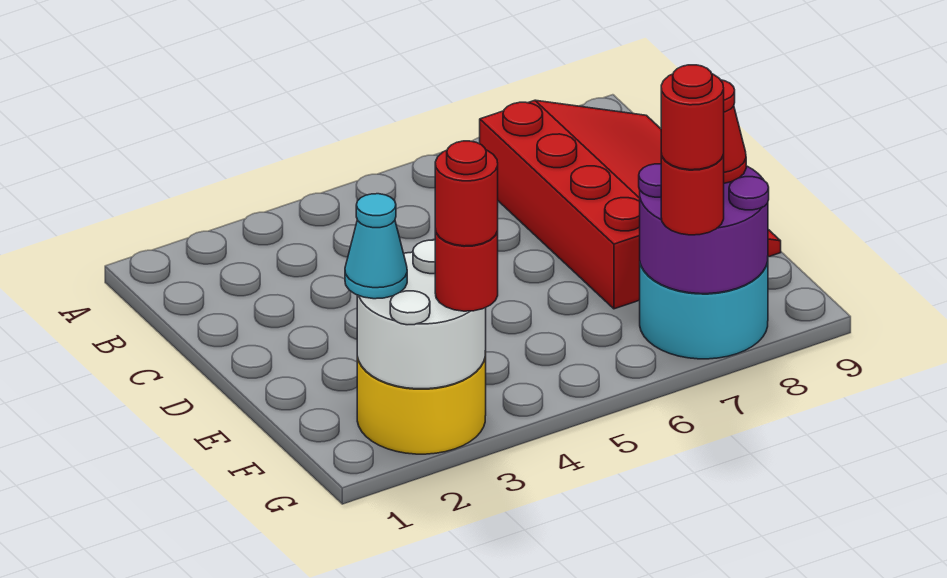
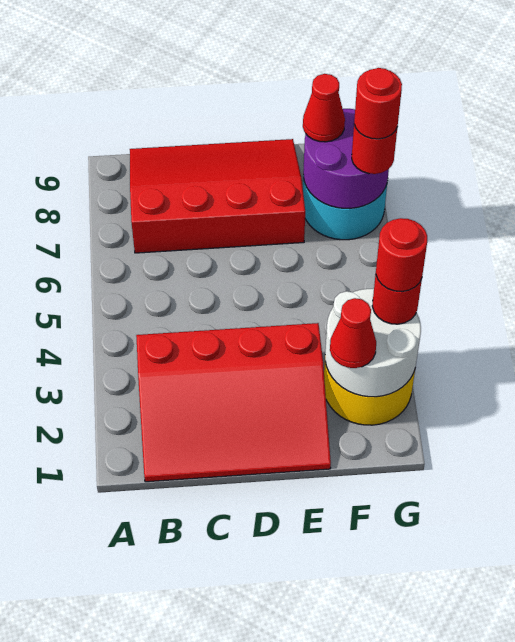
none -> red slope B1:E3 level 1 top 3
cyan cone F2 level 3 -> red cone F2 level 3

